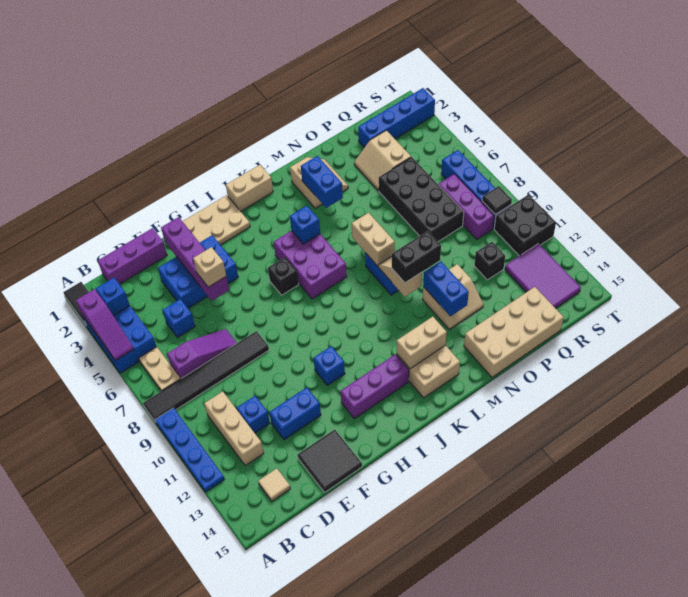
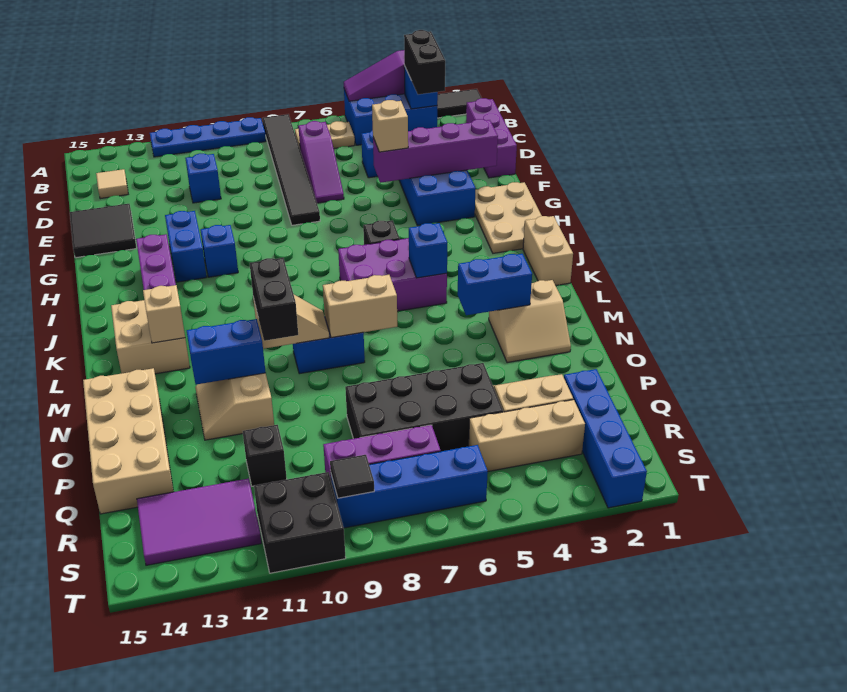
none -> black brick B3:C3 level 3
tan brick C10:C12 level 1 -> tan brick R3:R5 level 1
blue brick E12:F12 level 1 -> blue brick G12:H12 level 1
tan brick K13:L13 level 2 -> tan brick L13 level 2

